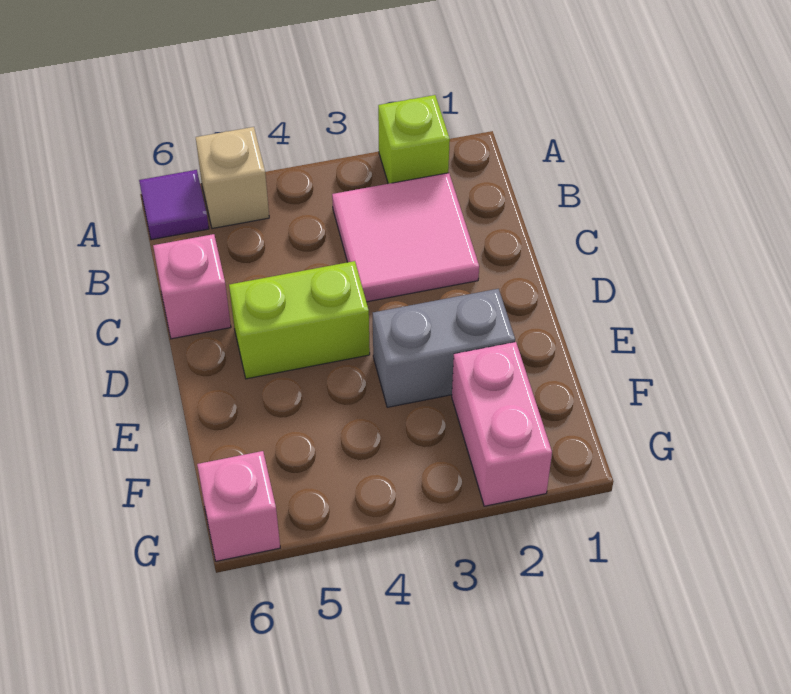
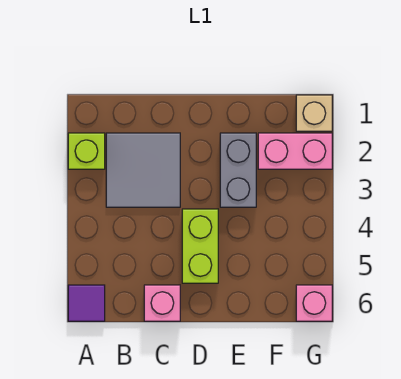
tan brick A5 level 1 -> tan brick G1 level 1
pink tile B2:C3 level 1 -> grey tile B2:C3 level 1

